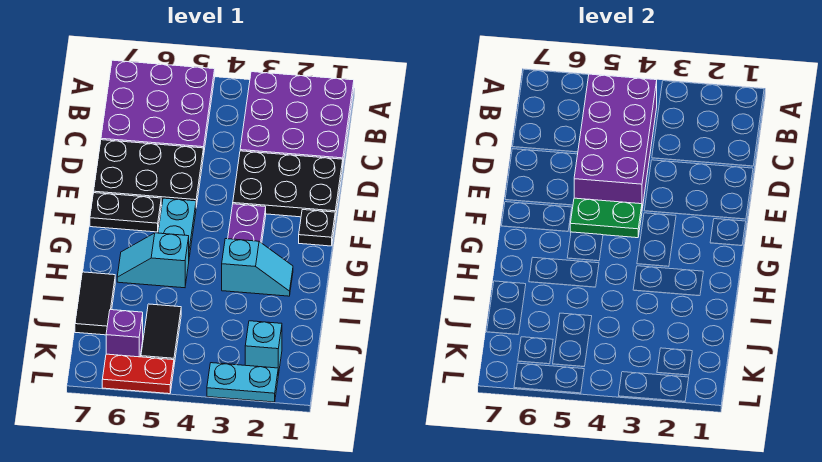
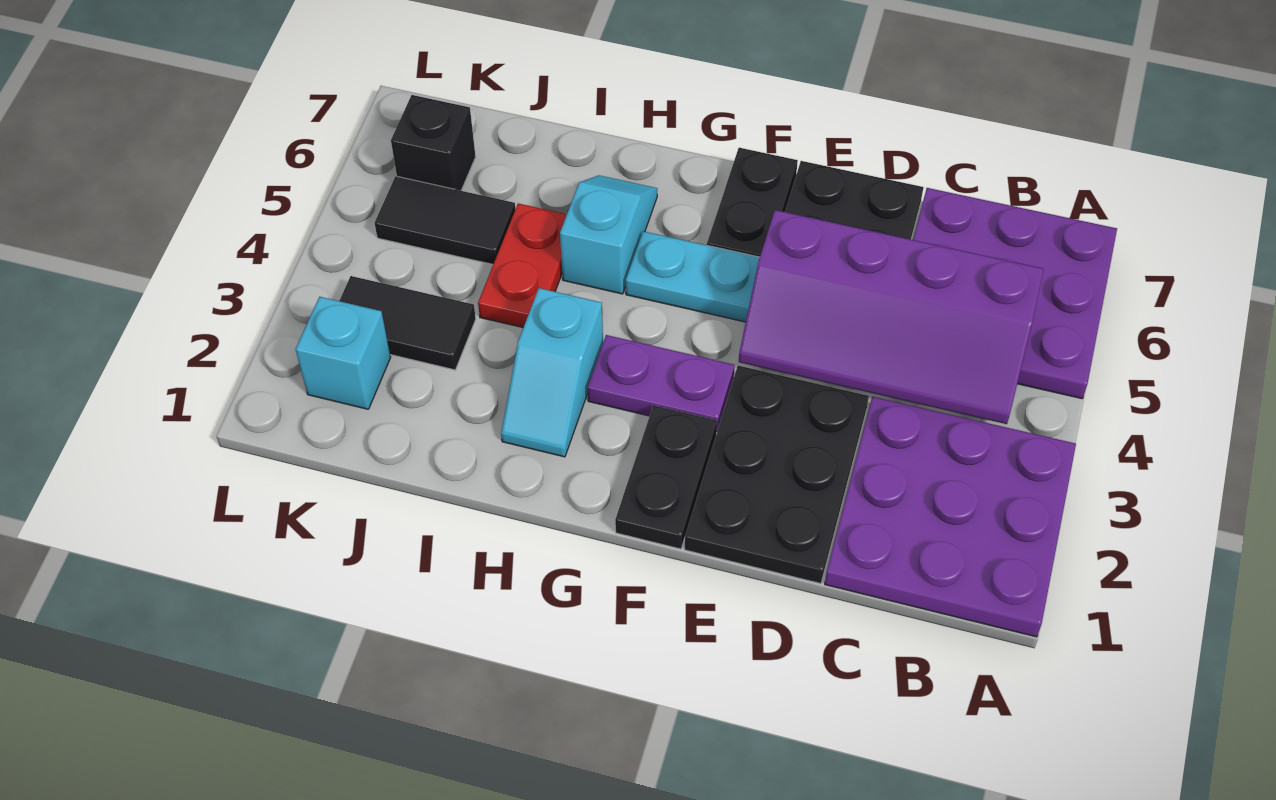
purple brick B4:E5 level 2 -> purple slope B4:E5 level 2 top 5
black plate F1 level 1 -> black plate F1:F2 level 1
green plate F4:F5 level 2 -> none
black tile I7:J7 level 1 -> black tile J3:K3 level 1
purple brick K6 level 1 -> black brick K6 level 1
cyan plate L2:L3 level 1 -> none
red plate L5:L6 level 1 -> red plate I4:I5 level 1

